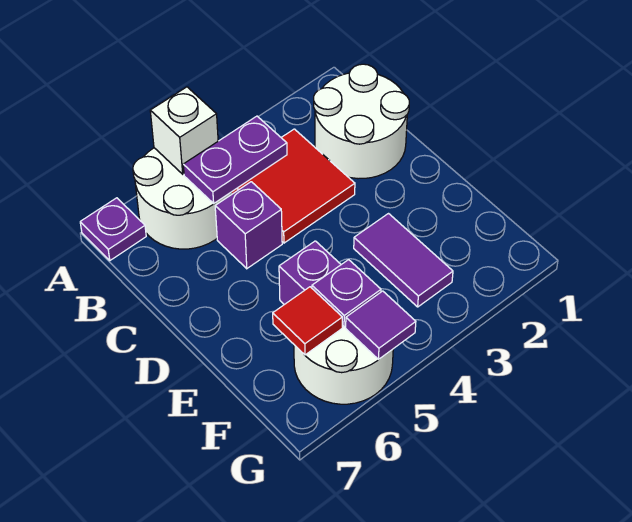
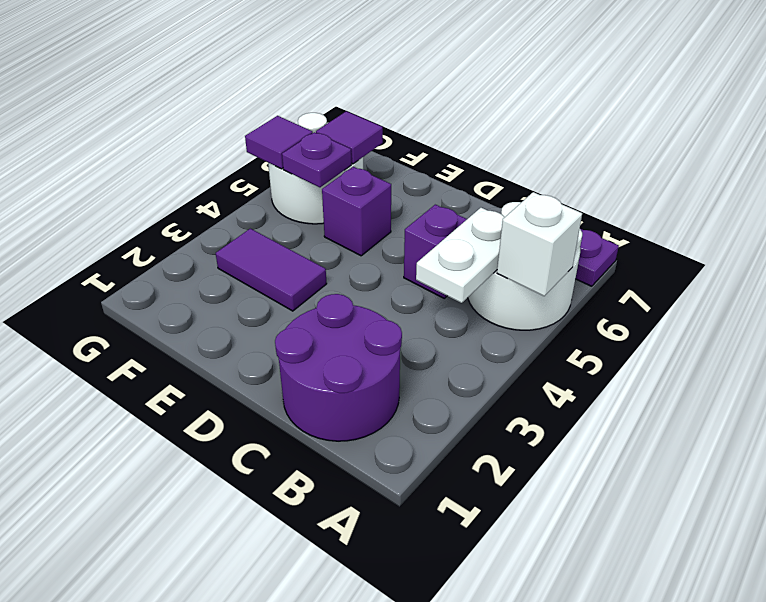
white round brick B1:C2 level 1 -> purple round brick B1:C2 level 1
red tile B3:C4 level 1 -> none
purple plate B4:B5 level 2 -> white plate B4:B5 level 2
red tile F6 level 2 -> purple tile F6 level 2

